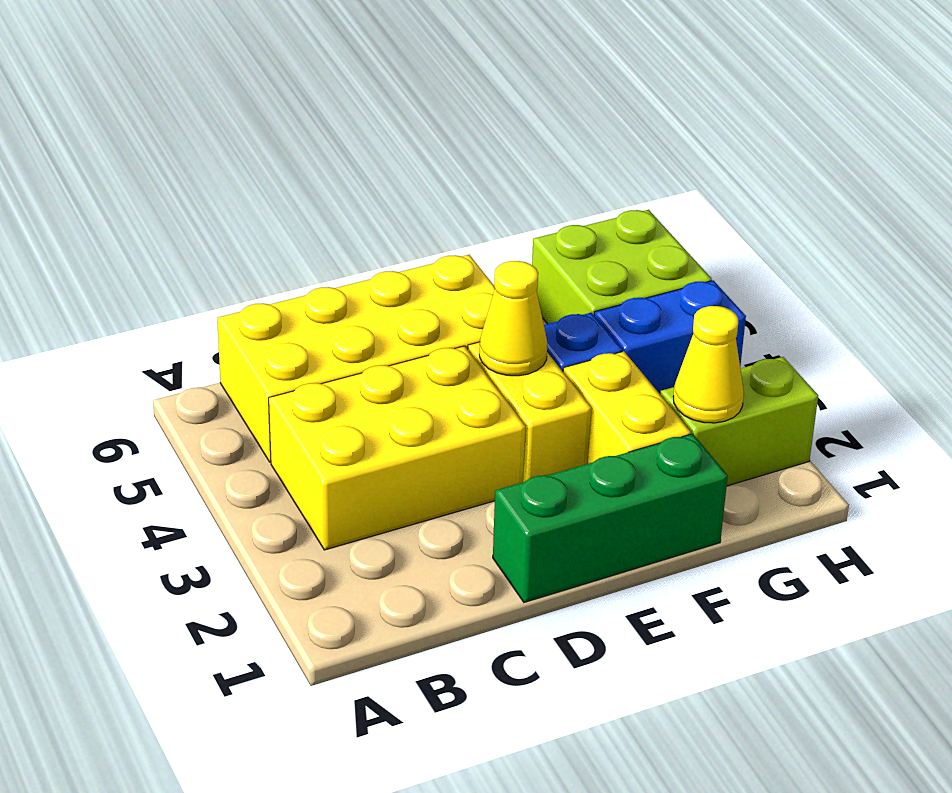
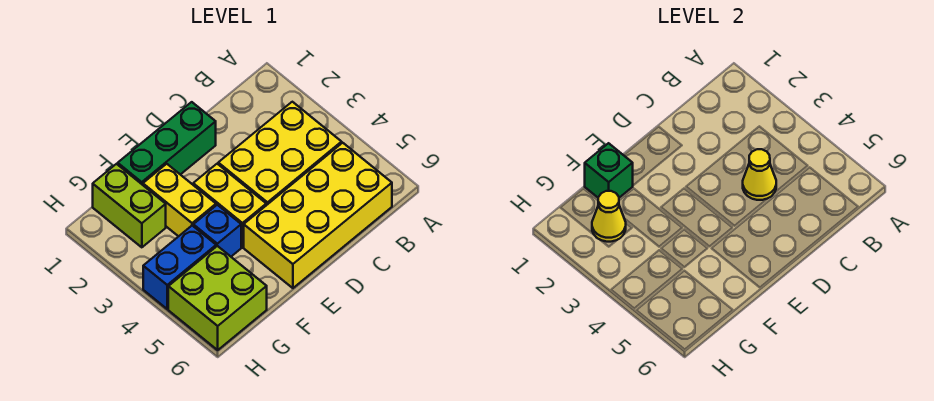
yellow cone E4 level 2 -> yellow cone C4 level 2
none -> green brick F1 level 2
lime brick G2:H2 level 1 -> lime brick G1:G2 level 1

